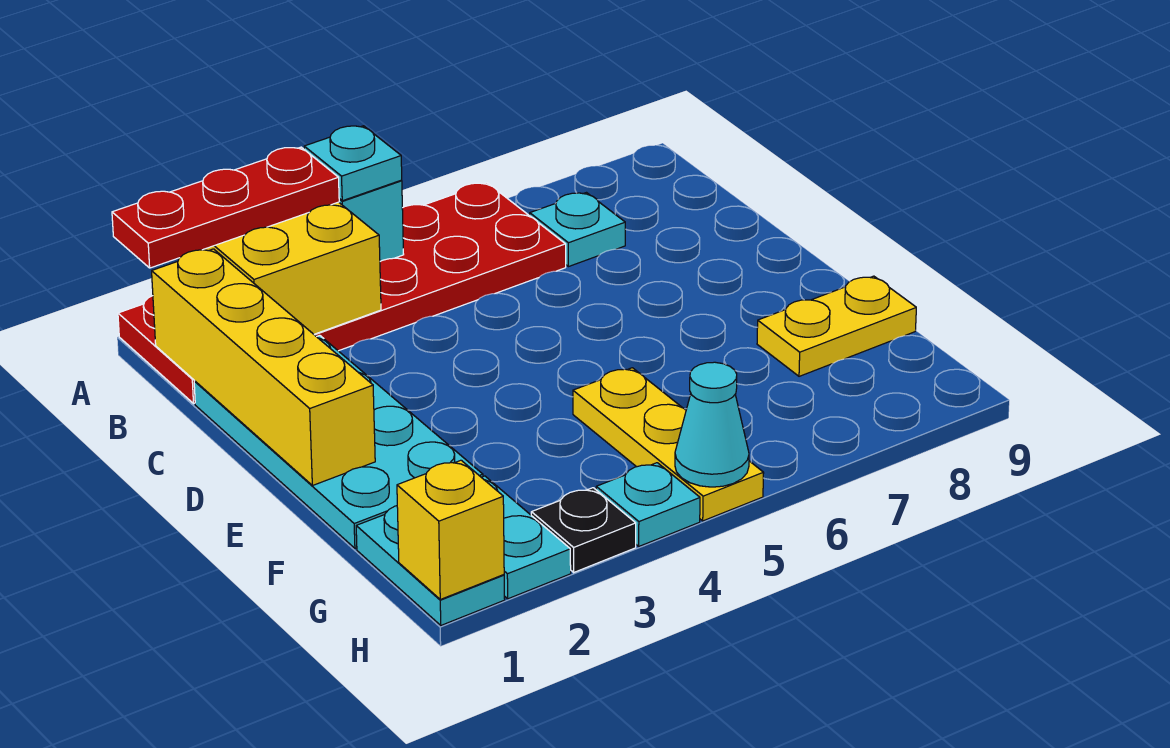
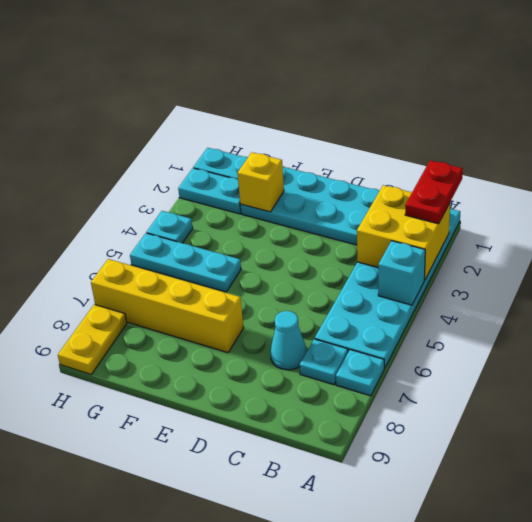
red plate A1:B6 level 1 -> cyan plate A1:B6 level 1
red plate A1:A3 level 3 -> red plate A1:A2 level 3
cyan plate A4 level 3 -> cyan plate A7 level 1
yellow brick B1:E1 level 2 -> yellow brick E7:H7 level 1
yellow plate F5:H5 level 1 -> cyan plate F5:H5 level 1
yellow plate F8:F9 level 1 -> yellow plate H8:H9 level 1
yellow brick H1 level 2 -> yellow brick F2 level 2
black plate H3 level 1 -> none
cyan cone H5 level 2 -> cyan cone C7 level 1

